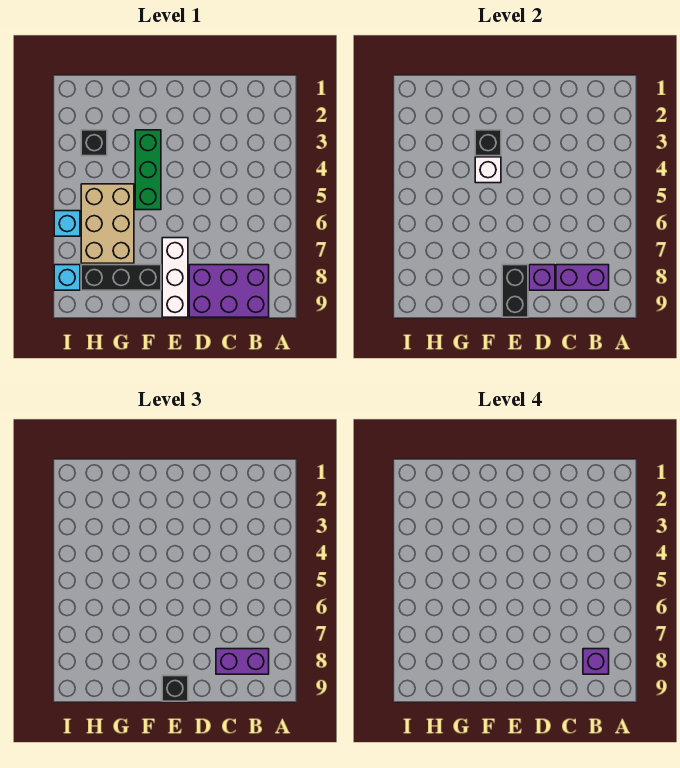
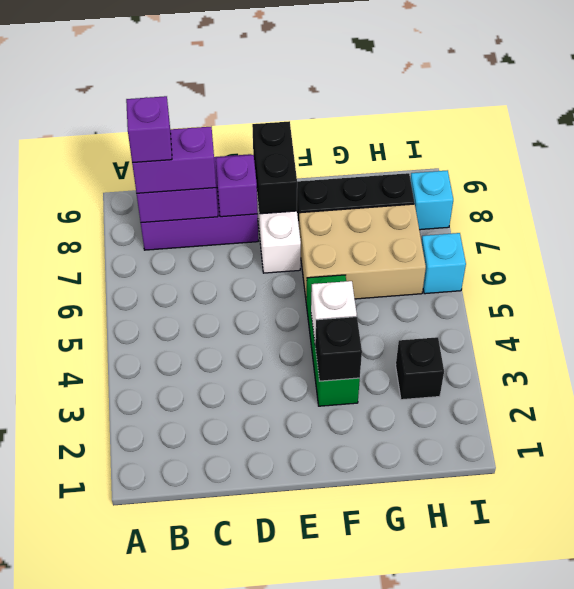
black brick E9 level 3 -> none
tan brick G5:H7 level 1 -> tan brick F6:H7 level 1

